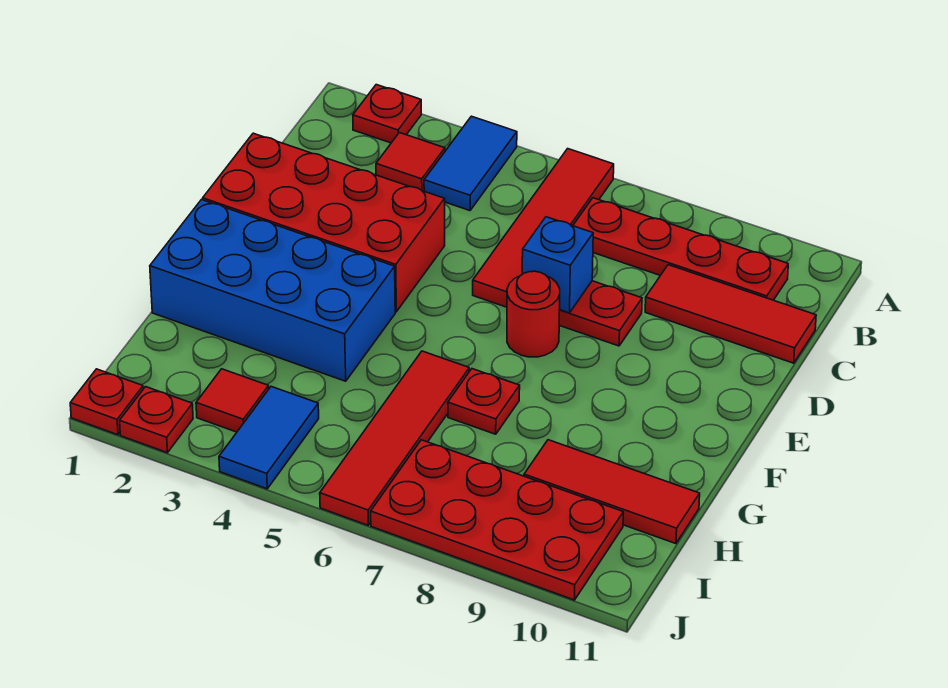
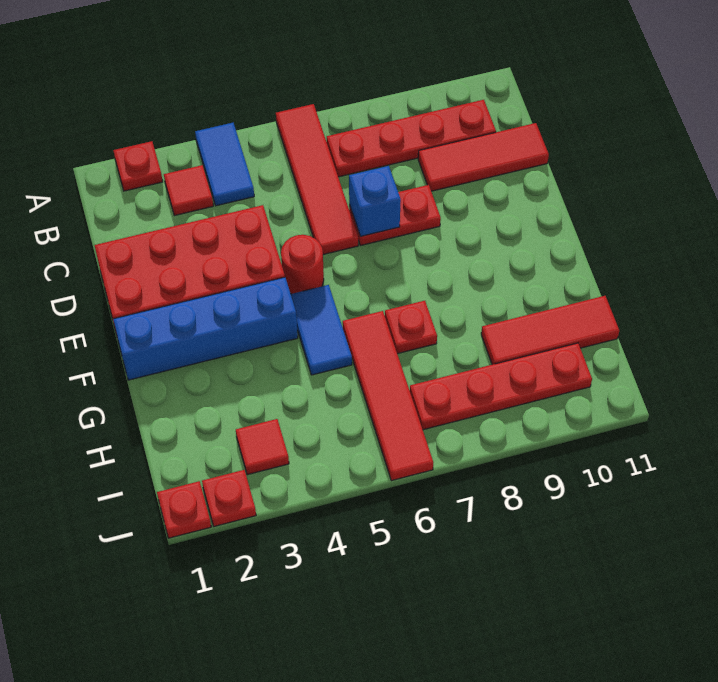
red round brick E7 level 1 -> red round brick E5 level 1
blue brick F1:G4 level 1 -> blue brick F1:F4 level 1
blue tile I4:J4 level 1 -> blue tile F5:G5 level 1
red plate I7:J10 level 1 -> red plate I7:I10 level 1

